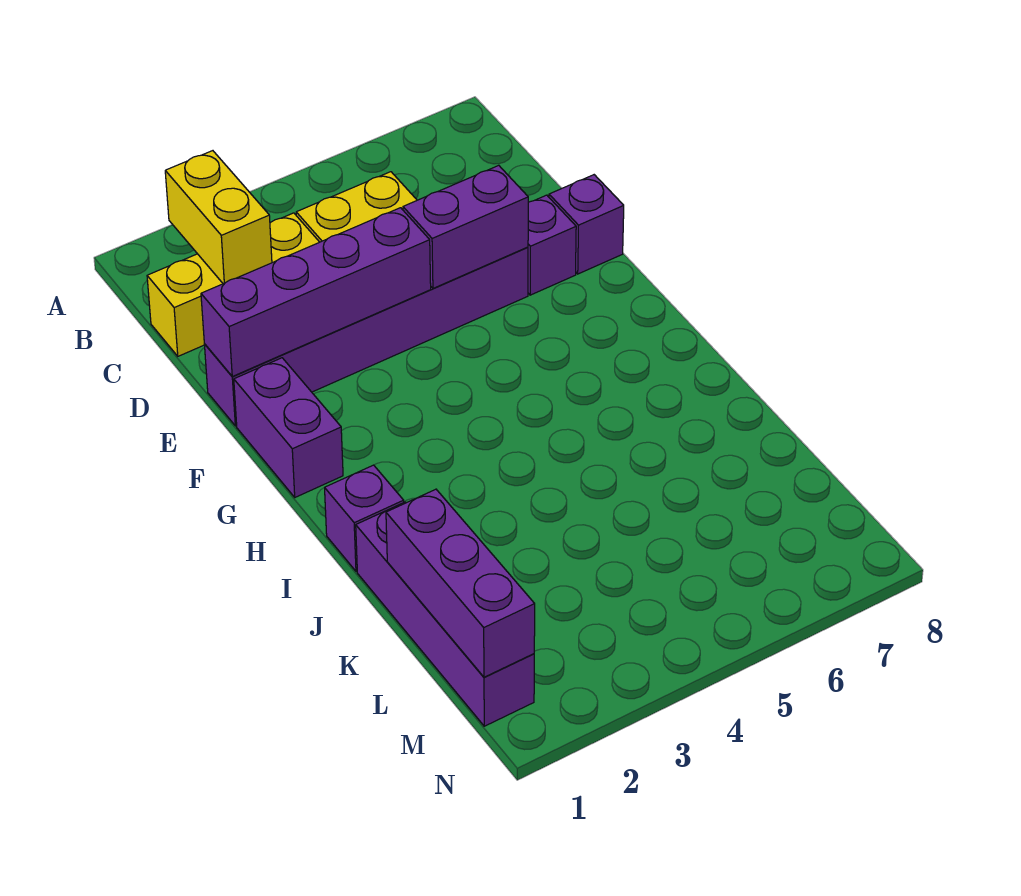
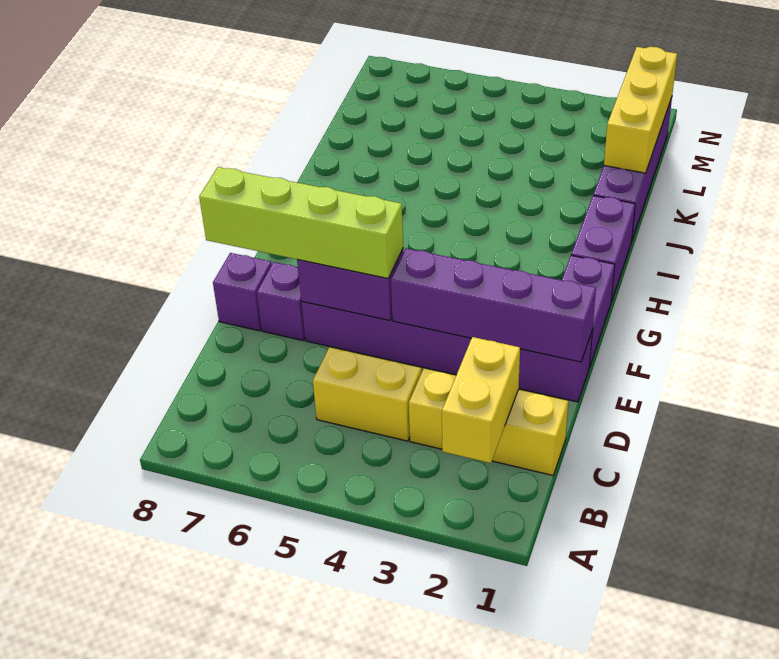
none -> lime brick E5:E8 level 3
purple brick I1 level 1 -> purple brick H1:I1 level 1
purple brick K1:M1 level 2 -> yellow brick K1:M1 level 2

